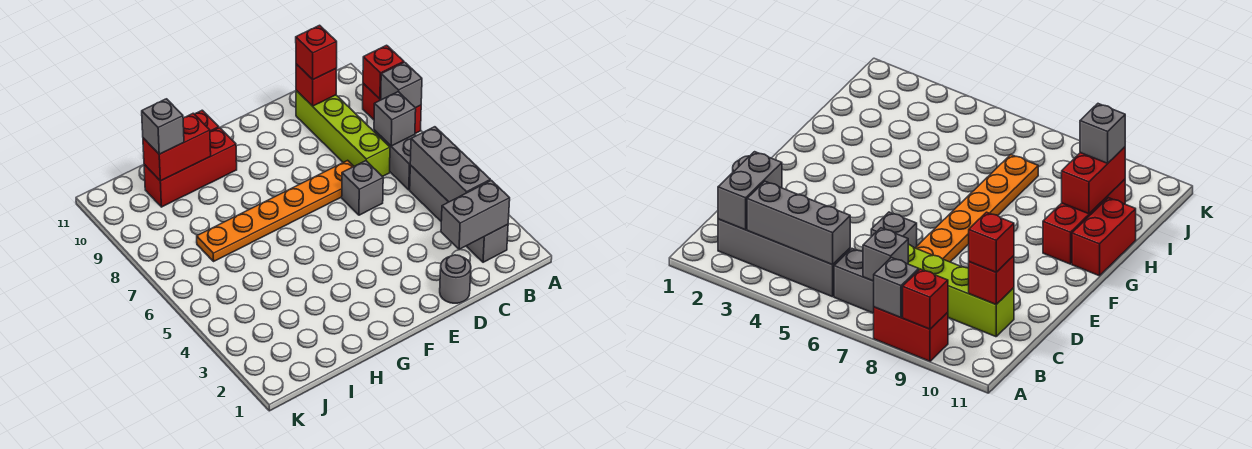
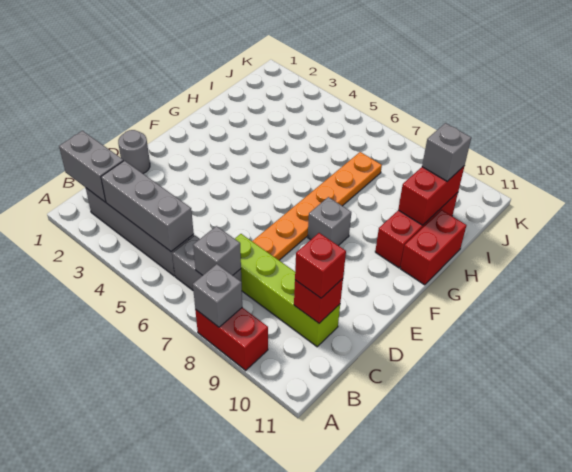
red brick A9 level 2 -> none
grey brick B2:C2 level 2 -> grey brick B1:B2 level 2
grey brick D6 level 1 -> grey brick F8 level 1

